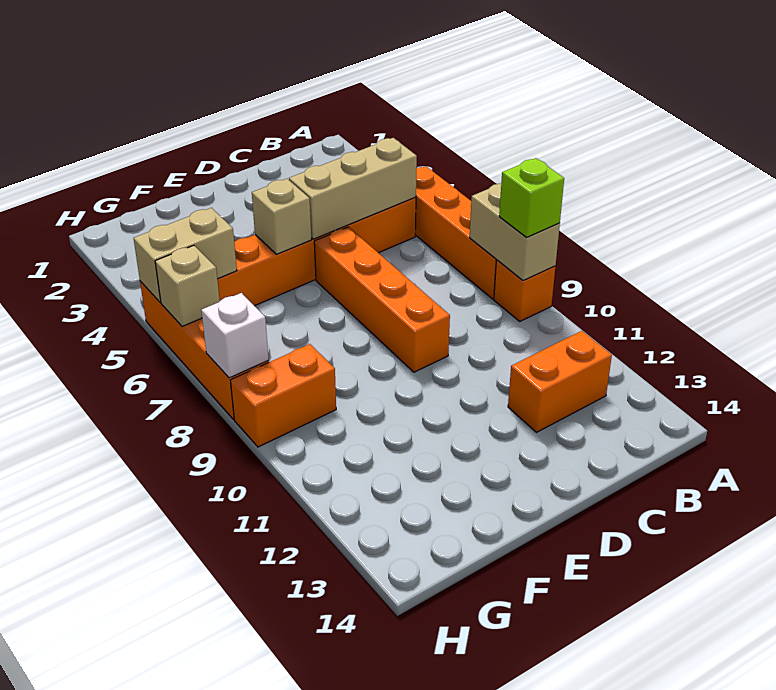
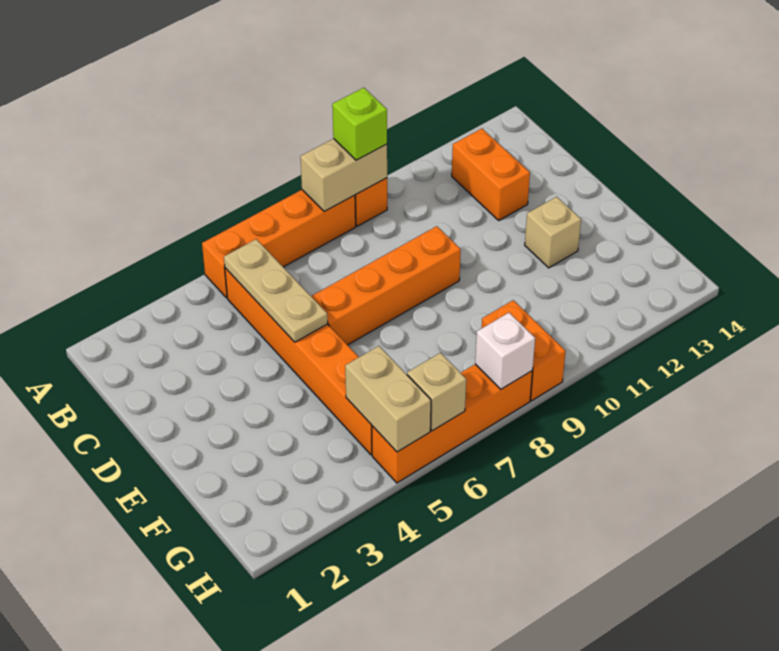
tan brick B5:D5 level 2 -> tan plate B5:D5 level 2
tan brick E5 level 2 -> tan brick E12 level 1

